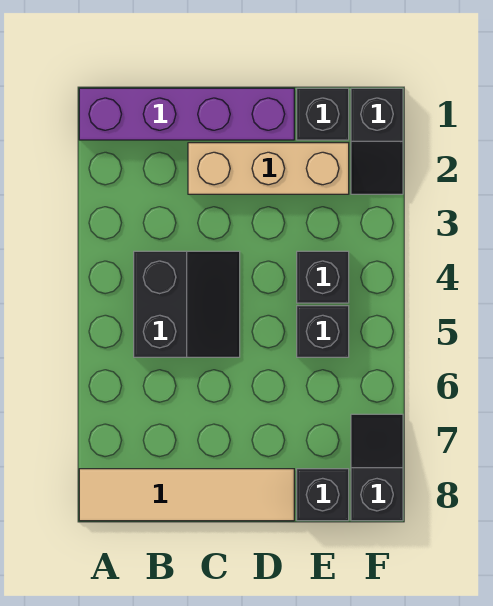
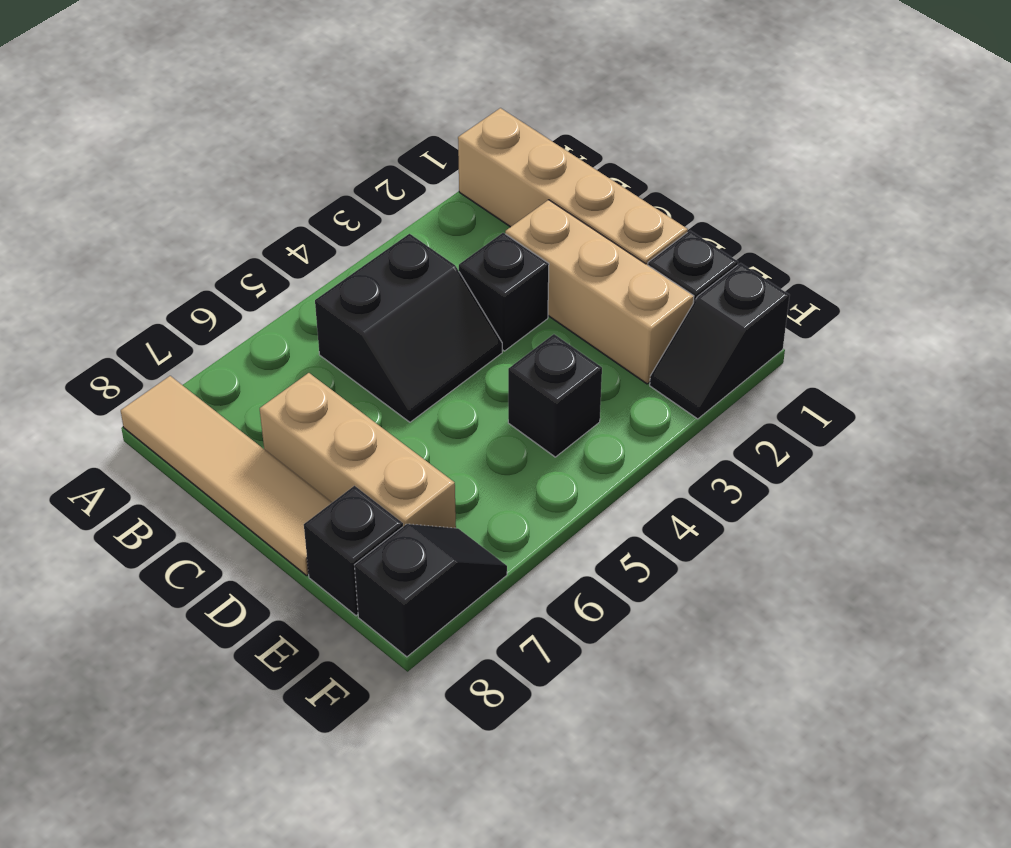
purple brick A1:D1 level 1 -> tan brick A1:D1 level 1
none -> tan brick C7:E7 level 1
black brick E5 level 1 -> black brick C3 level 1

